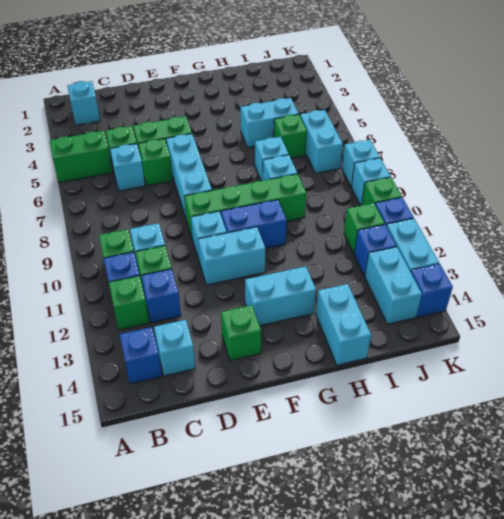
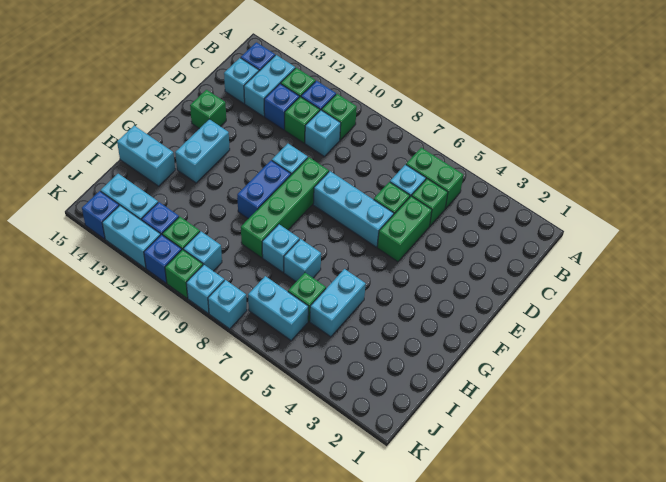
green brick A5:B5 level 1 -> green brick B5:B6 level 1
cyan brick B2 level 1 -> cyan brick J10 level 1
cyan brick E11:F11 level 1 -> cyan brick B13:C13 level 1

